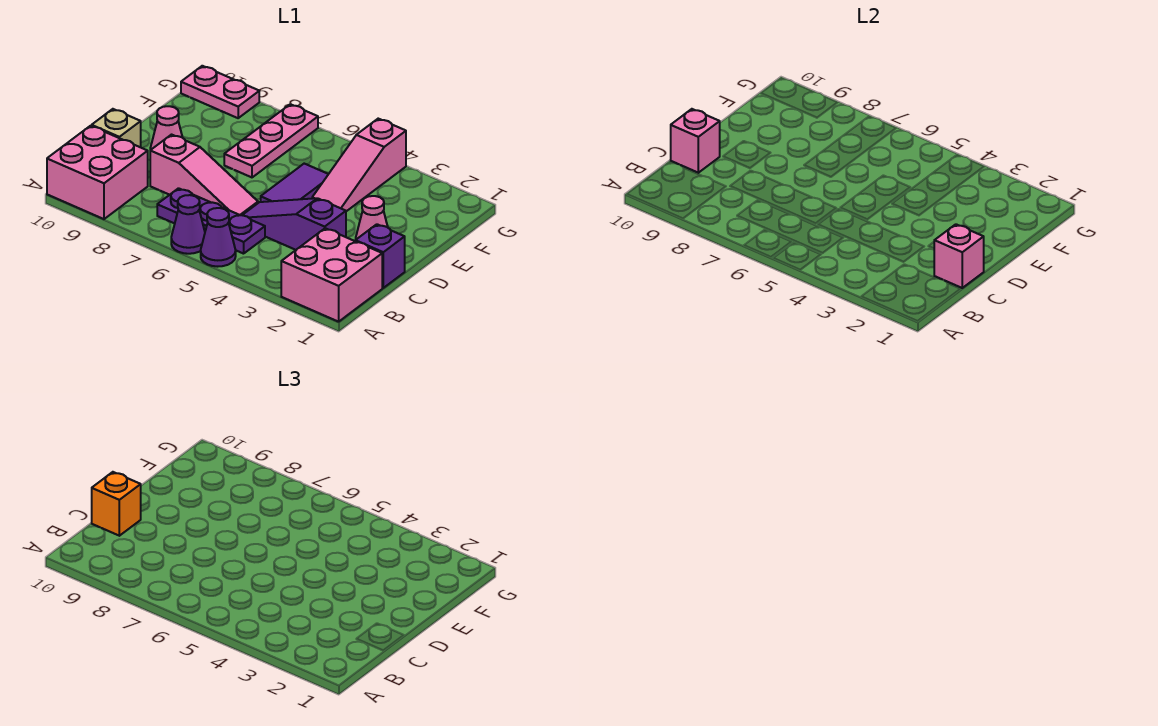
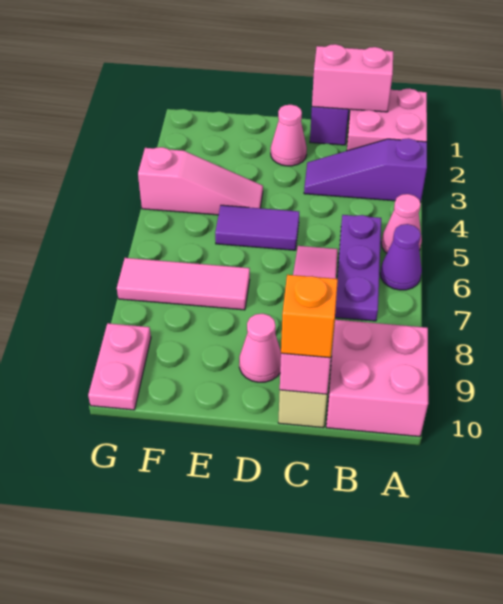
purple cone A5 level 1 -> pink cone A5 level 1
pink brick C1 level 2 -> pink brick B1:C1 level 2
purple slope C3:C5 level 1 top 3 -> purple slope A3:C3 level 1 top A
pink plate E7:G7 level 1 -> pink tile E7:G7 level 1

